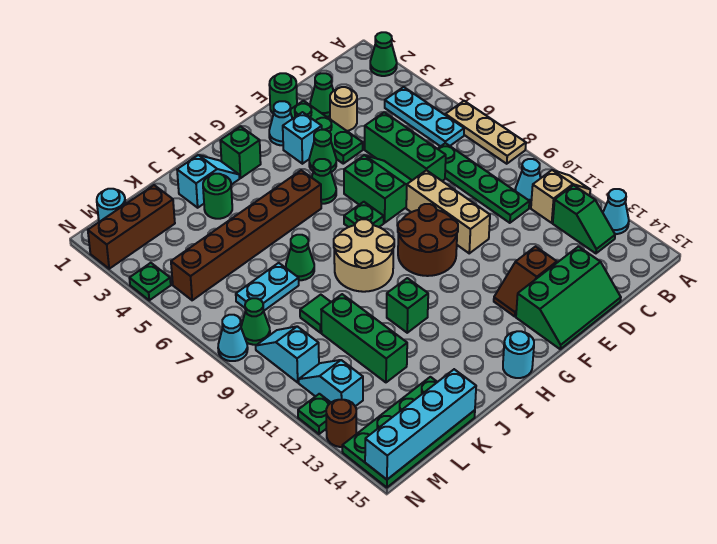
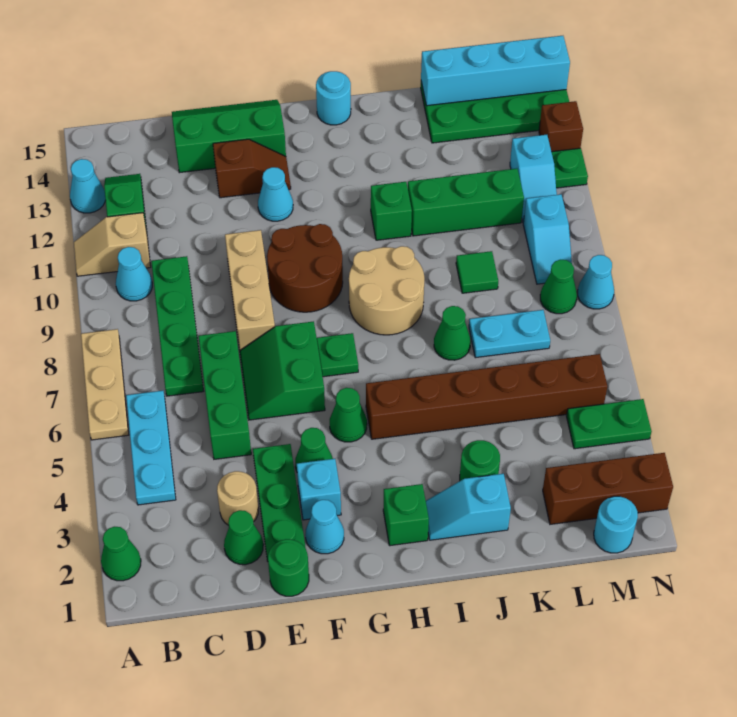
none -> cyan cone F12 level 1
green brick K10:K12 level 1 -> green brick J11:L11 level 1
green plate N4 level 1 -> green plate M4:N4 level 1
brown round brick N13 level 1 -> brown brick N13 level 1

